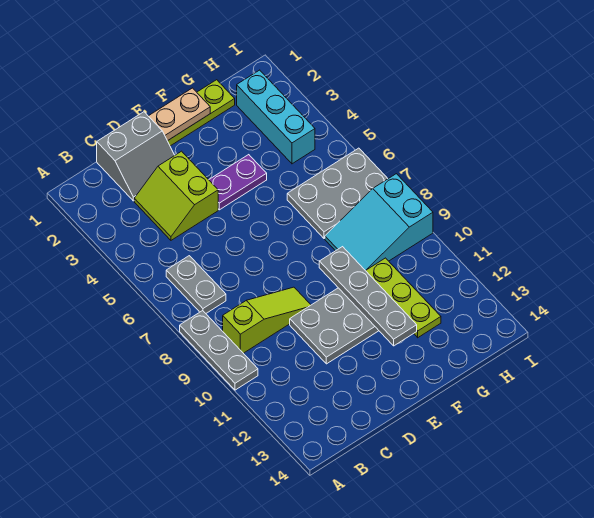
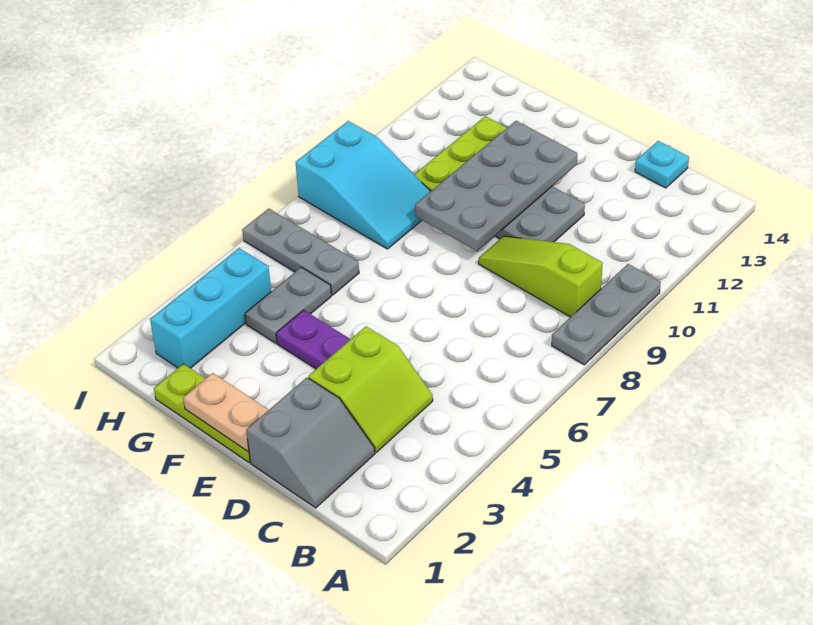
grey plate B6:B7 level 1 -> grey plate G4:G5 level 1
grey slope C1:D2 level 1 top 1 -> grey slope C1:D2 level 1 top D
none -> cyan plate C14 level 1
grey plate F9:F12 level 2 -> grey plate E9:F12 level 2
grey plate G6:I7 level 1 -> grey plate G6:I6 level 1

